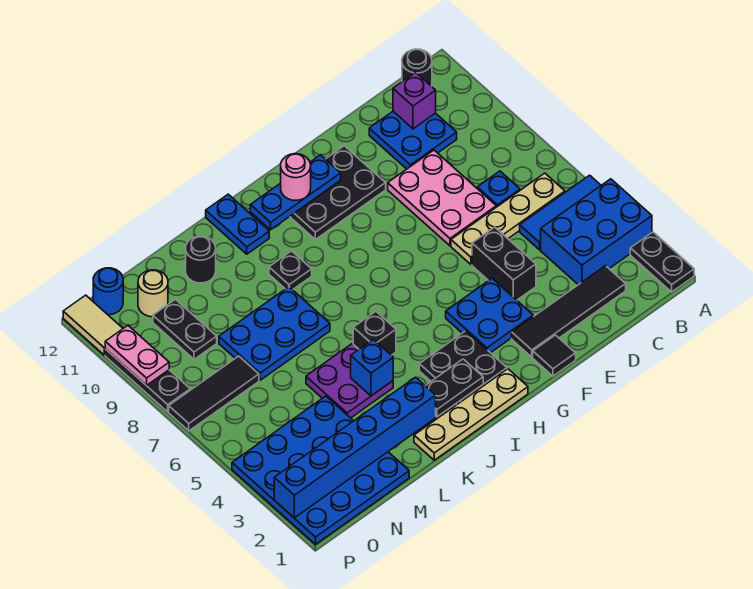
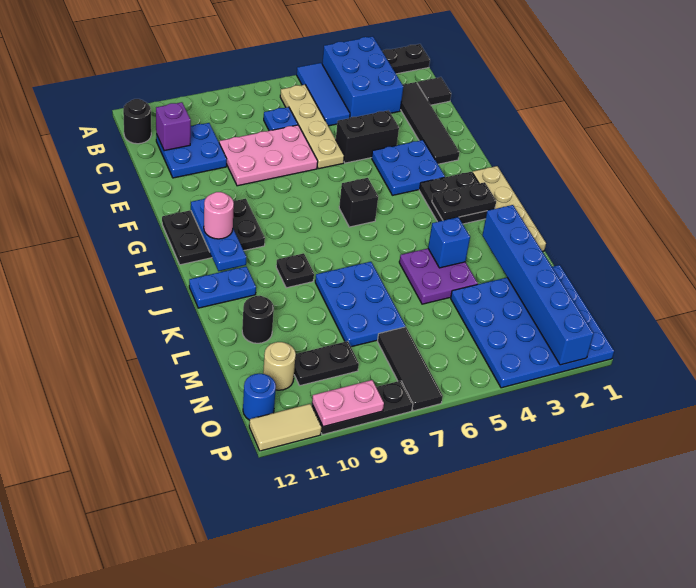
black tile F1 level 1 -> black tile C1 level 1
black plate F10:H11 level 1 -> black plate G10:H12 level 1
black plate I2:J2 level 2 -> black plate I2:I3 level 2
black brick J5 level 1 -> black brick H6 level 1

